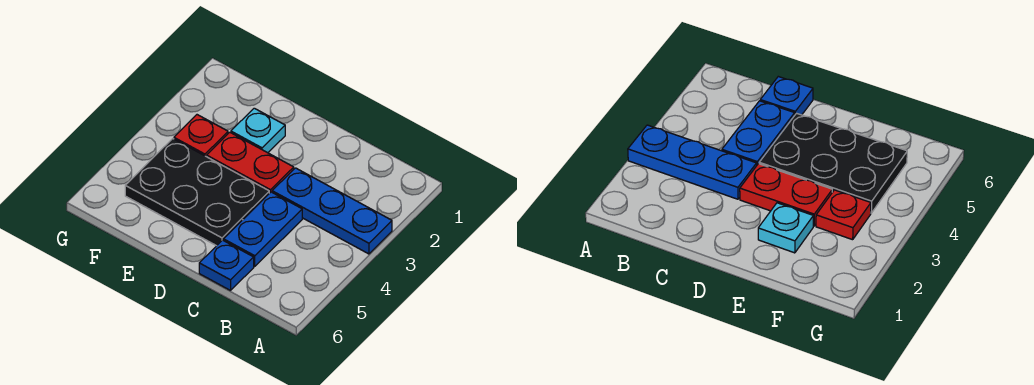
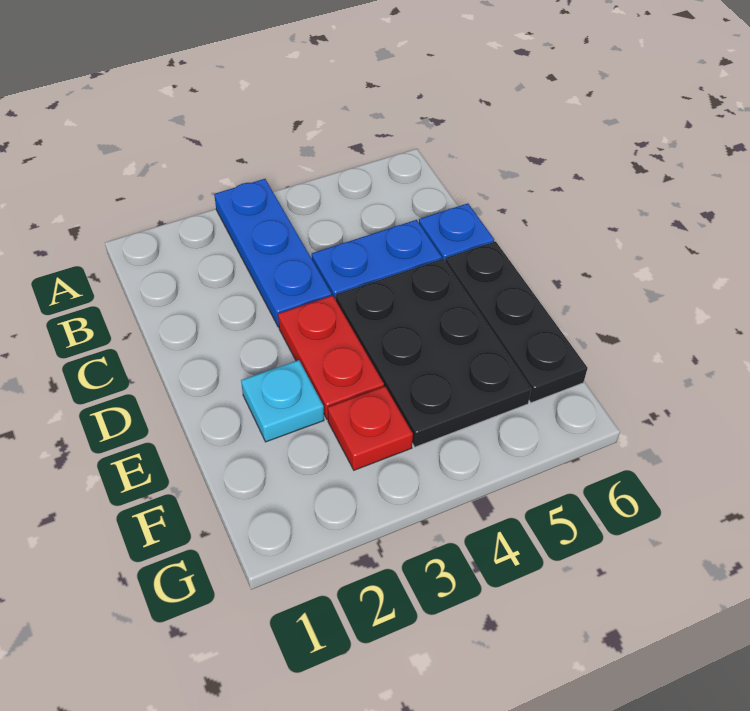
none -> black plate D6:F6 level 1

